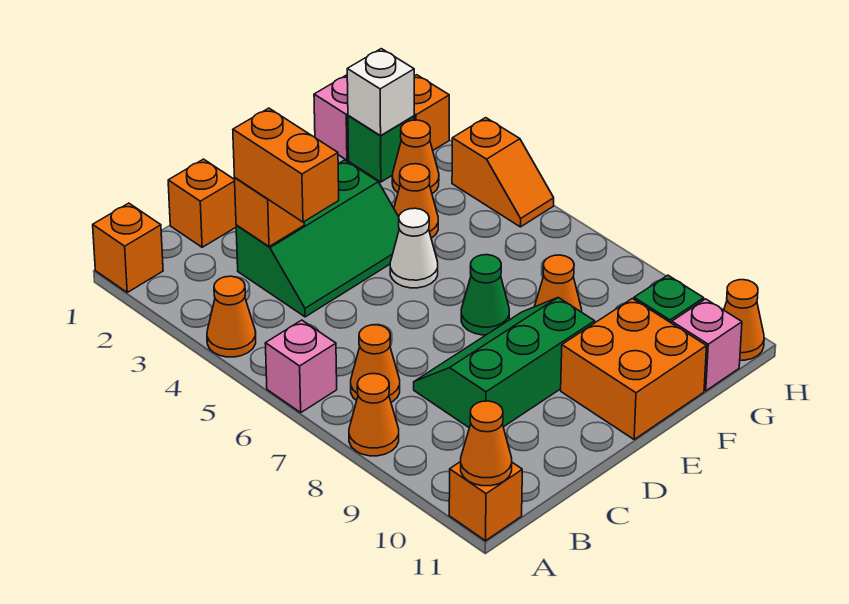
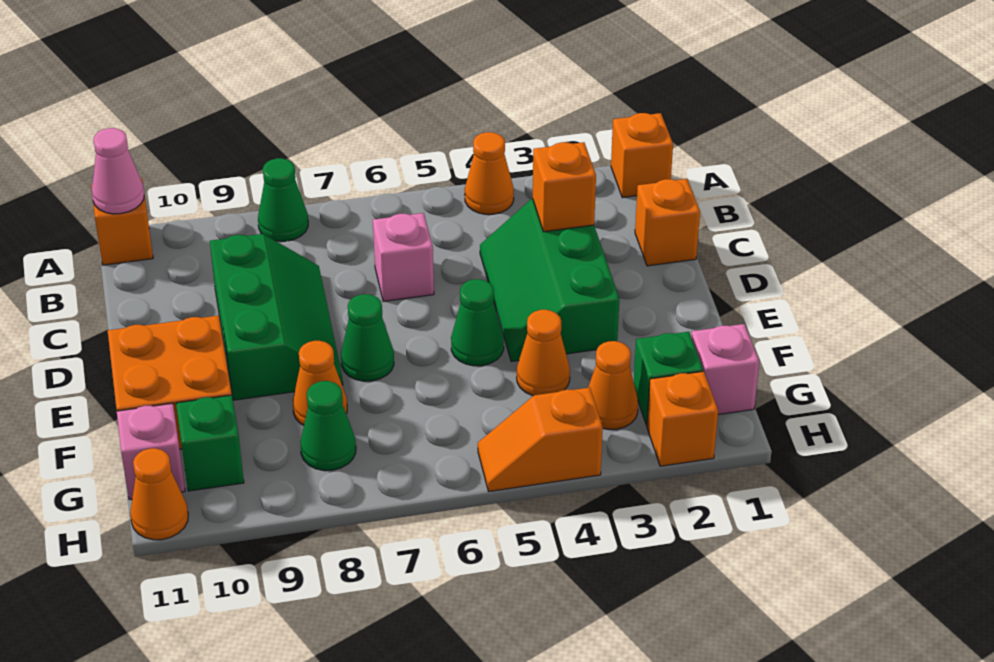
pink brick A6 level 1 -> pink brick C6 level 1
orange cone A8 level 1 -> green cone A8 level 1
orange cone A11 level 2 -> pink cone A11 level 2
orange cone B7 level 1 -> none
orange brick C3:C4 level 3 -> none
white cone E5 level 1 -> green cone E5 level 1
white brick G2 level 2 -> none
none -> green cone G8 level 1

